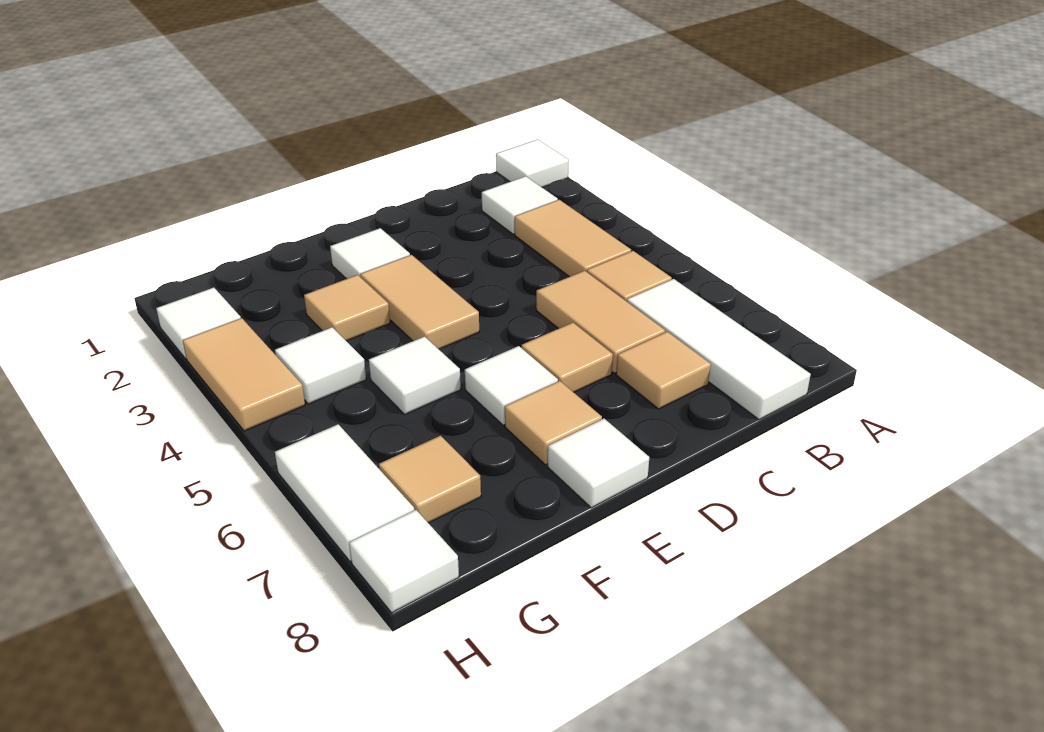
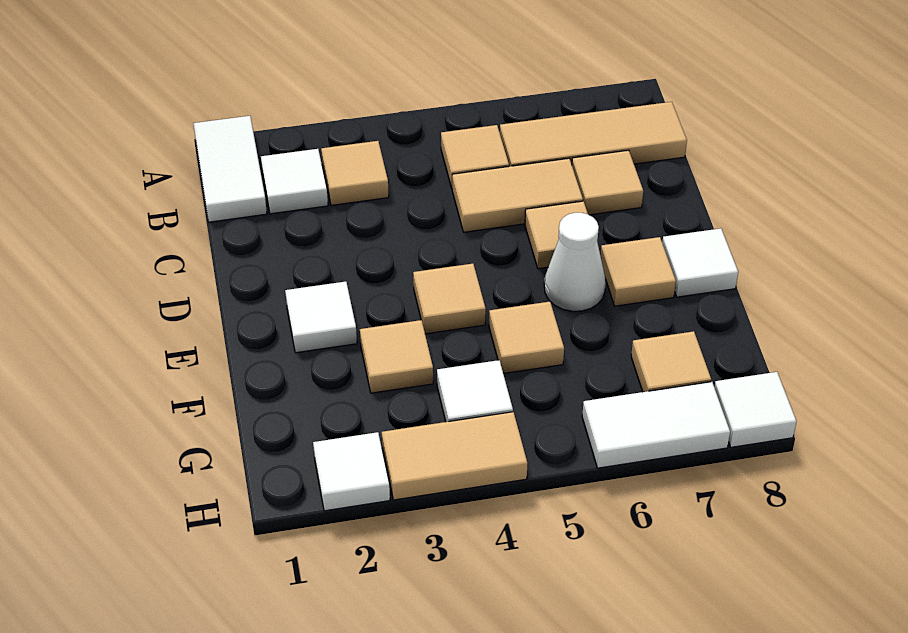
white tile A1 level 1 -> white tile A1:B1 level 1
tan tile B3:B4 level 1 -> tan tile B3 level 1
white tile B6:B8 level 1 -> tan tile B6:B8 level 1
tan tile E3:E4 level 1 -> tan tile E4 level 1
white tile E6 level 1 -> white cone E6 level 1
white tile F5 level 1 -> tan tile F5 level 1

